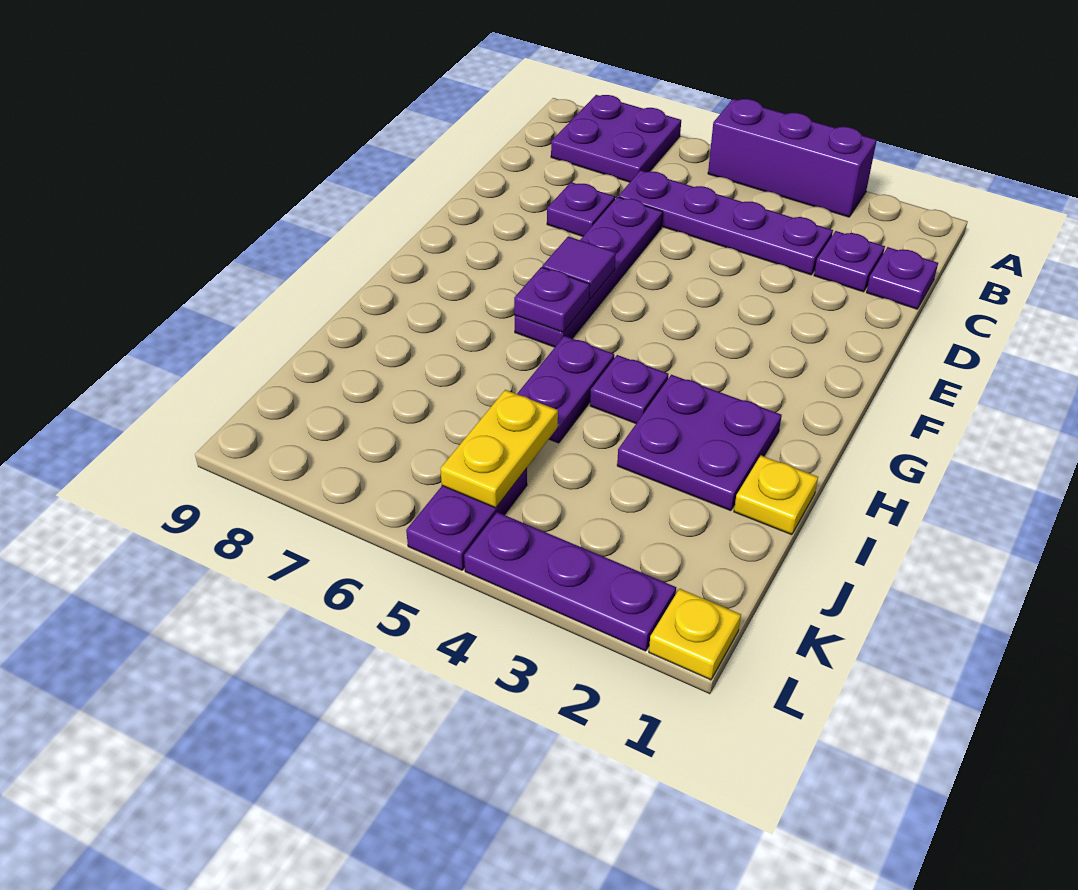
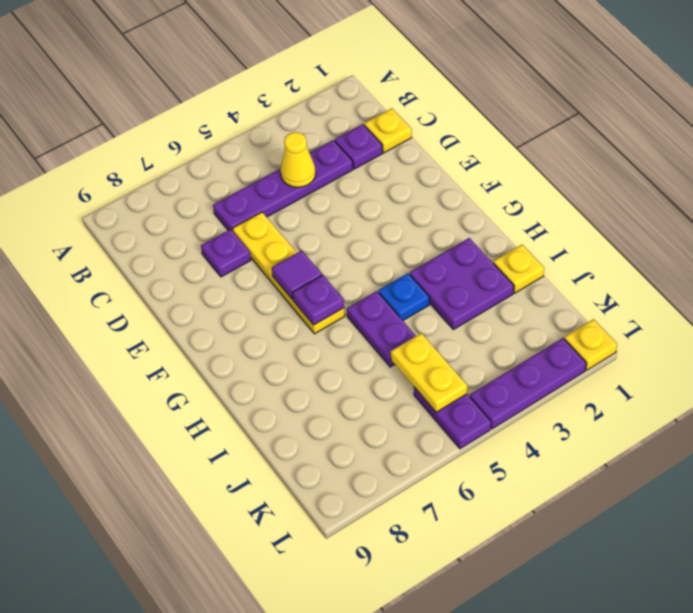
purple brick A3:A5 level 1 -> none
purple plate A7:B8 level 1 -> none
purple plate C1 level 1 -> yellow plate C1 level 1
none -> yellow cone C4 level 2
purple plate D6:G6 level 1 -> yellow plate D6:G6 level 1
purple plate H4 level 1 -> blue plate H4 level 1

